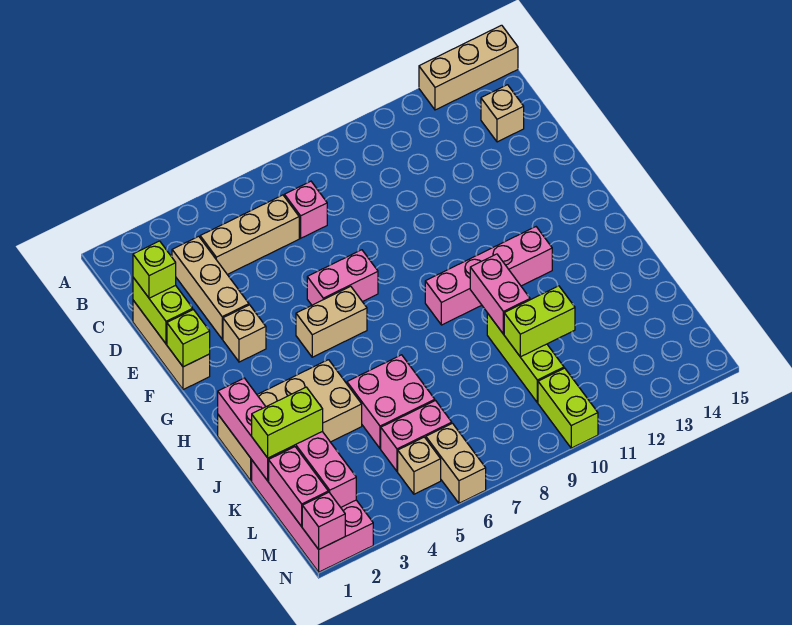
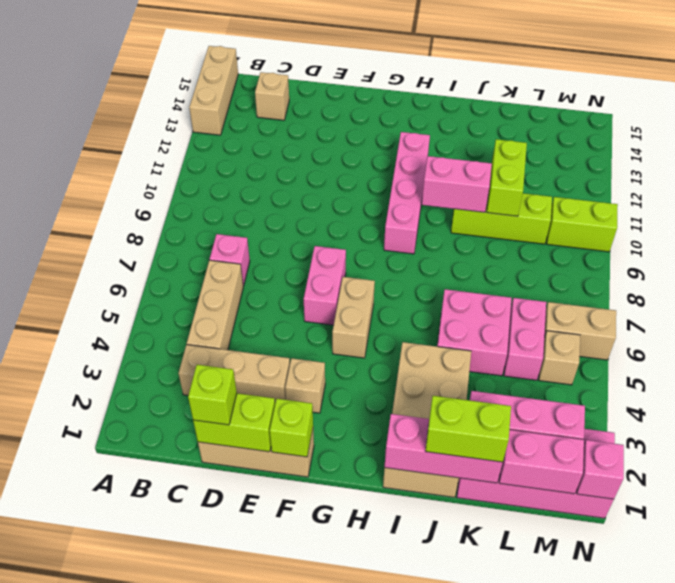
lime brick K1:K2 level 3 -> lime brick J1:K1 level 3

